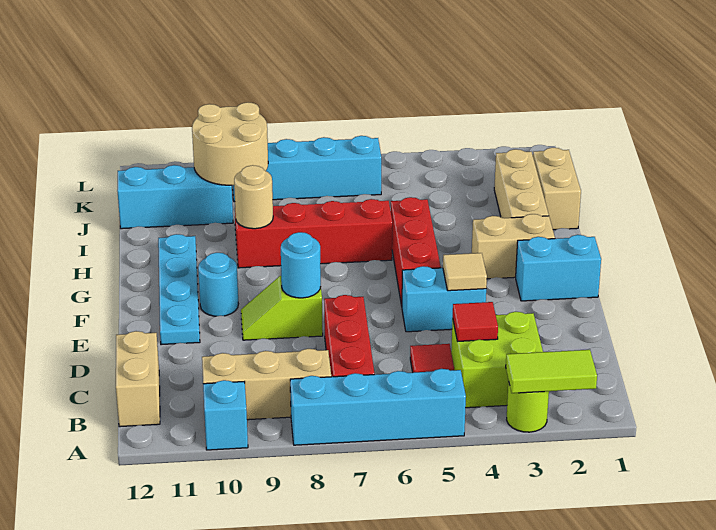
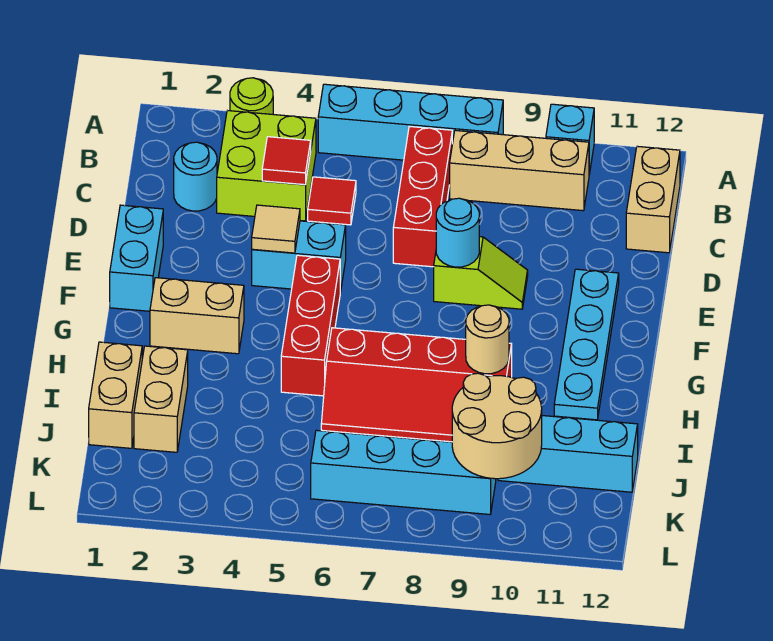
lime tile A2:A3 level 2 -> none
cyan brick F1:F2 level 1 -> cyan brick E1:F1 level 1
cyan round brick F10 level 1 -> cyan round brick C2 level 1
tan brick H2:J2 level 1 -> tan brick I2:J2 level 1

